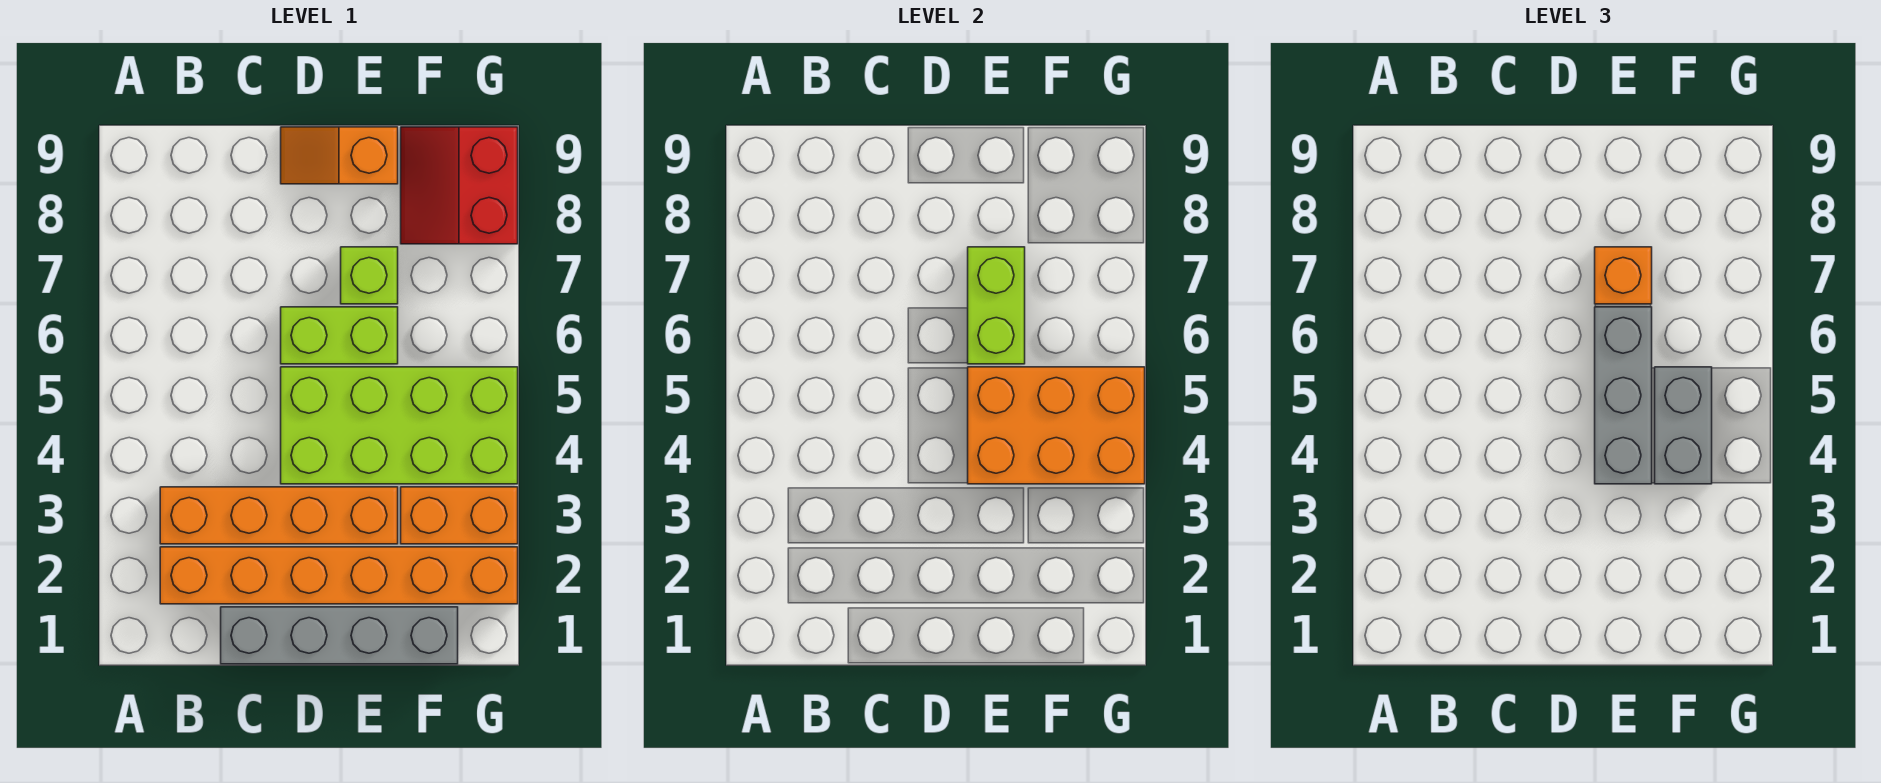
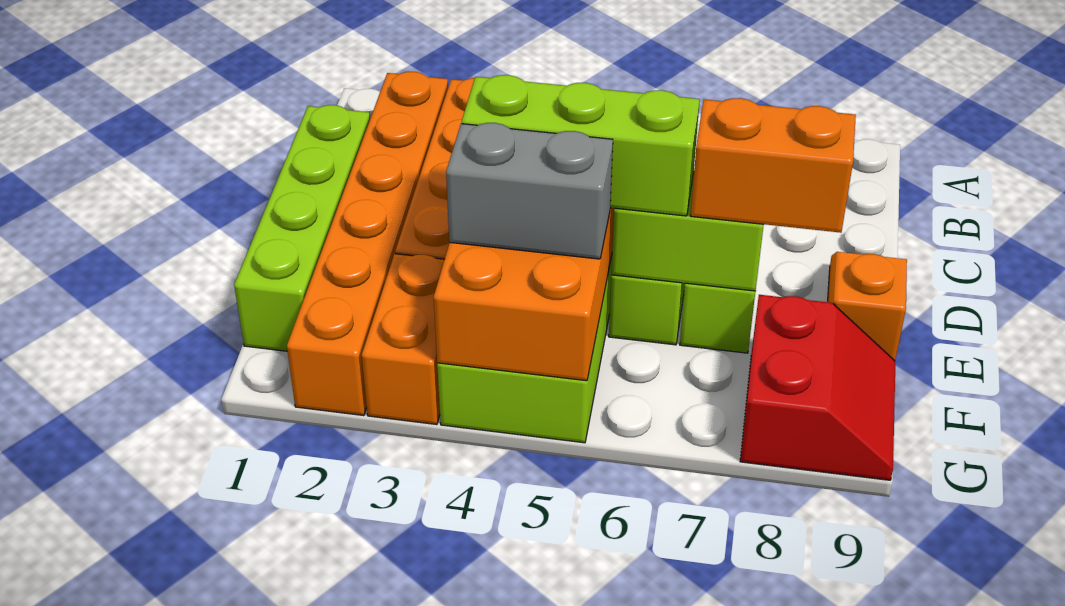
grey brick C1:F1 level 1 -> lime brick C1:F1 level 1
grey brick E4:E6 level 3 -> lime brick E4:E6 level 3
orange brick E7 level 3 -> orange brick E7:E8 level 3
red slope F8:G9 level 1 top G -> red slope F8:G9 level 1 top 8

